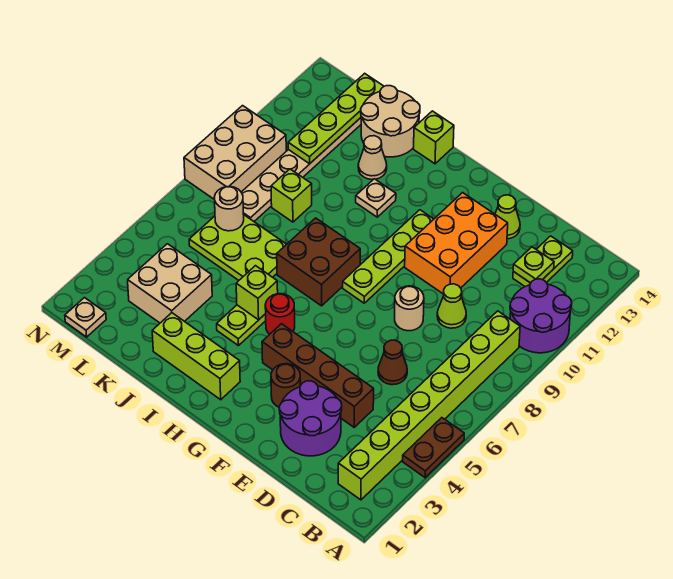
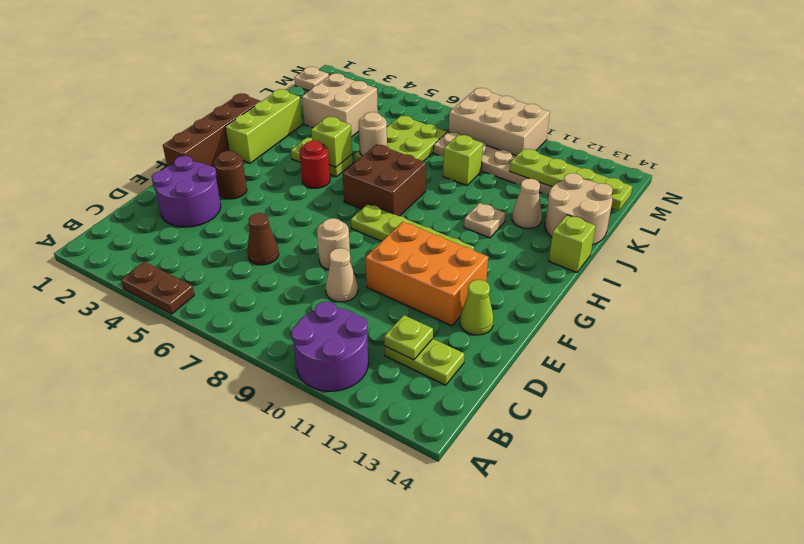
lime brick B2:B9 level 1 -> none
brown brick D4:G4 level 1 -> brown brick F1:I1 level 1
lime cone D9 level 1 -> tan cone D9 level 1
tan round brick L7 level 2 -> tan round brick J6 level 2

